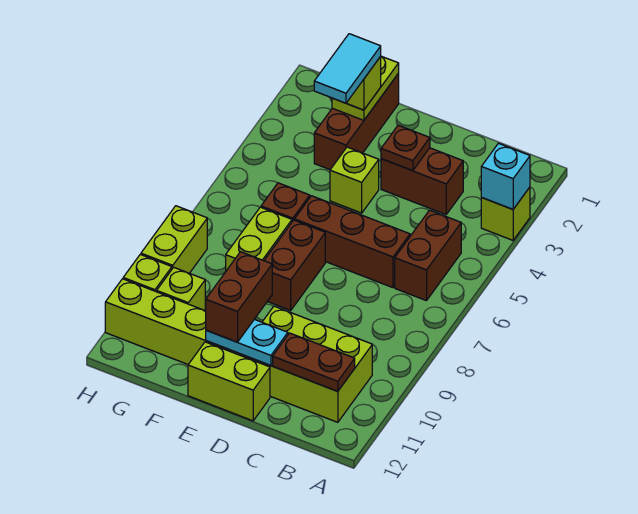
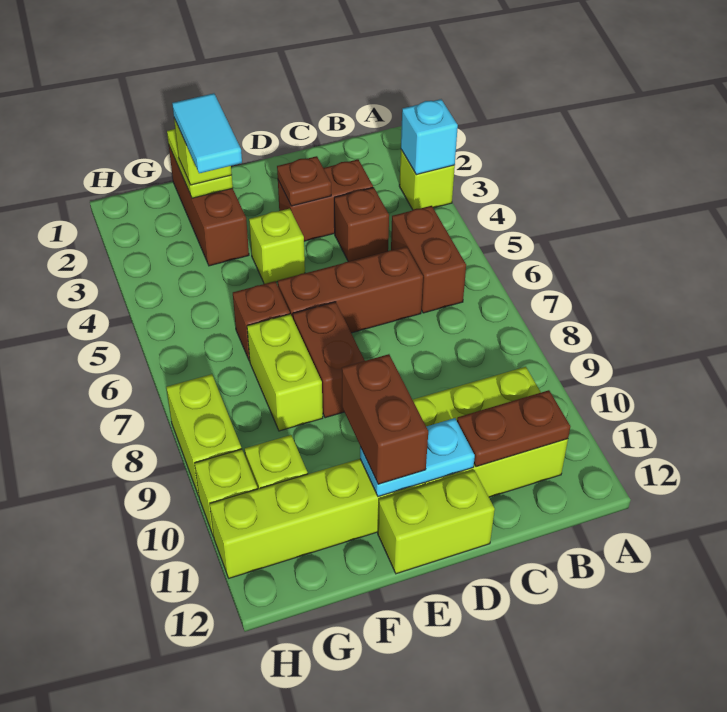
none -> brown brick C4 level 1

